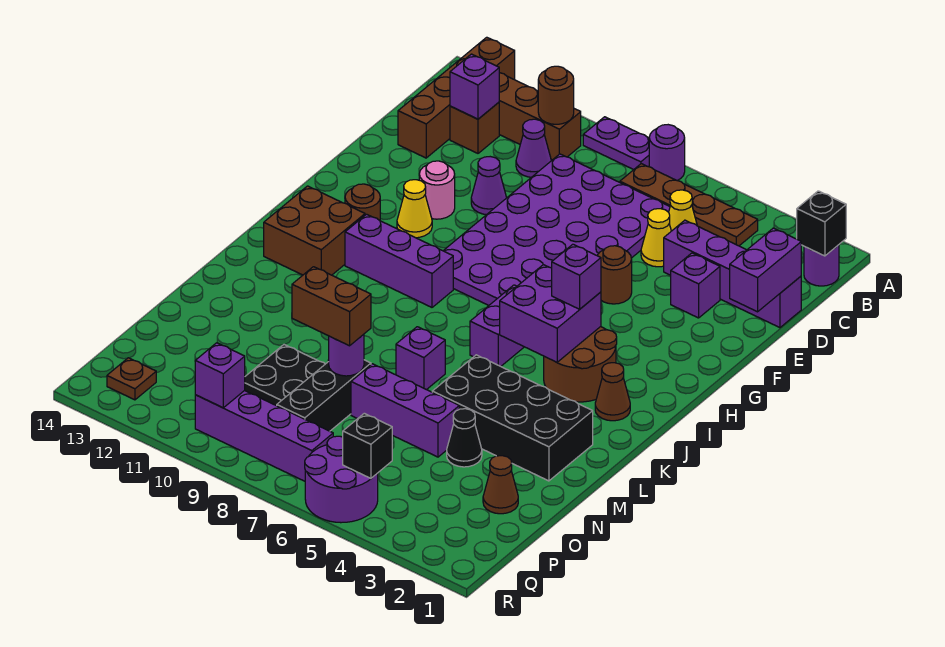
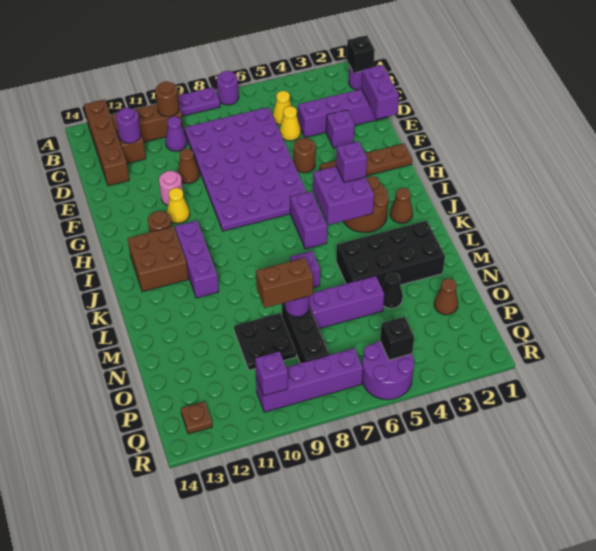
brown plate B4:B7 level 1 -> brown plate G1:G4 level 1
purple brick C12 level 2 -> purple round brick C12 level 2
purple cone E10 level 1 -> brown cone E10 level 1
purple brick I9:I11 level 1 -> purple brick I11:K11 level 1

